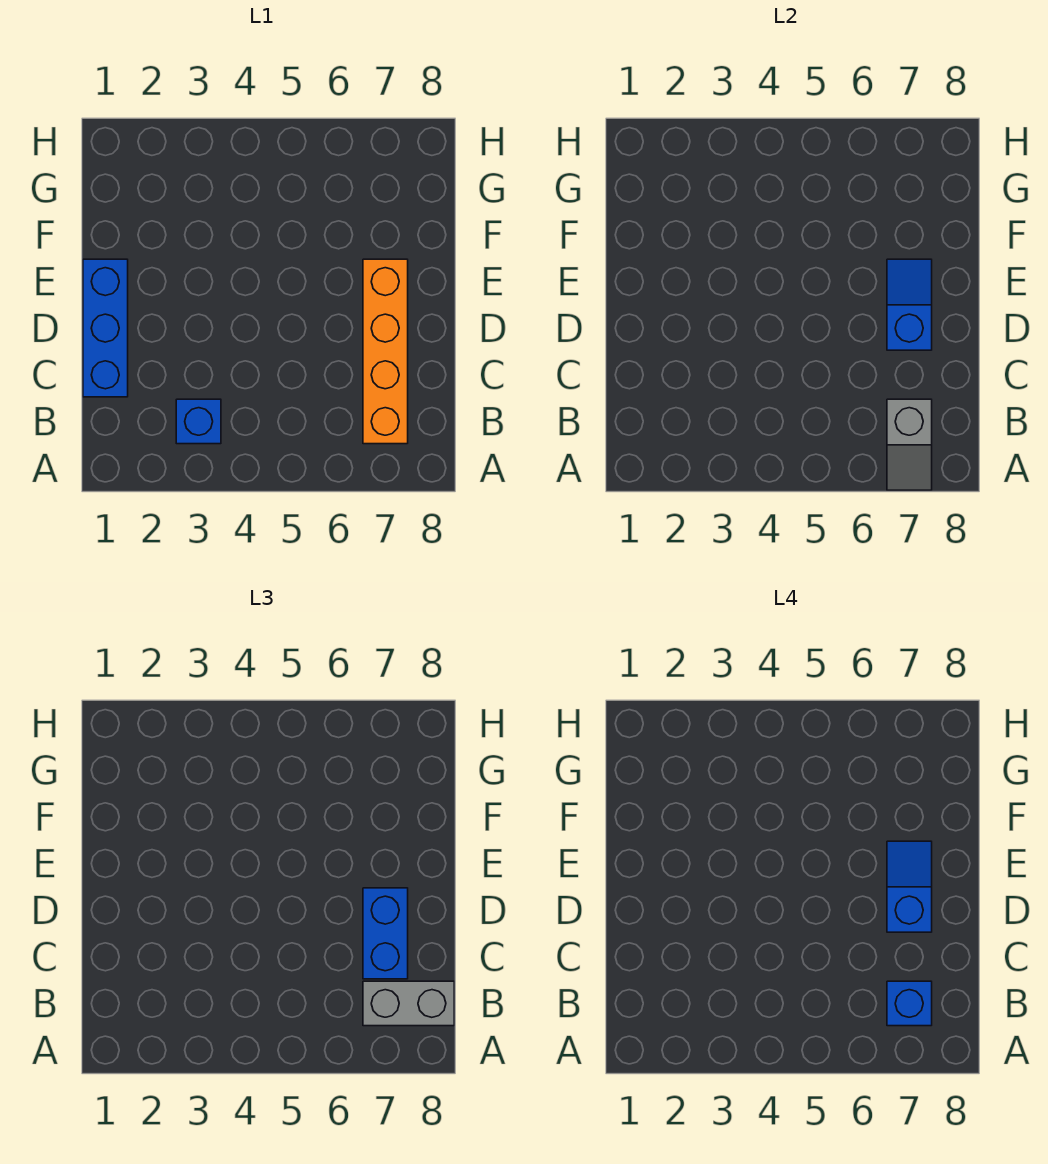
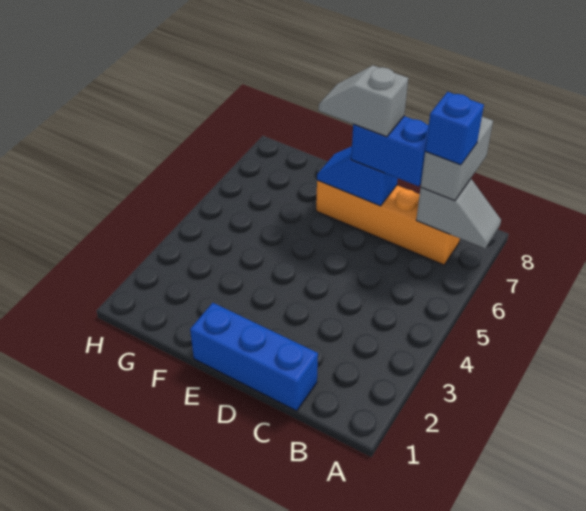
blue brick B3 level 1 -> none
blue slope D7:E7 level 4 top D -> grey slope D7:E7 level 4 top D

